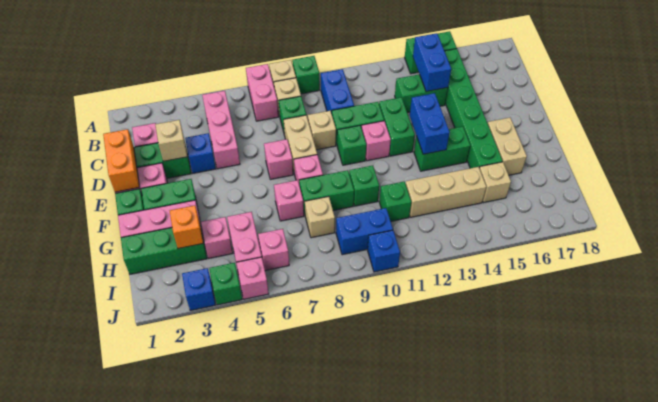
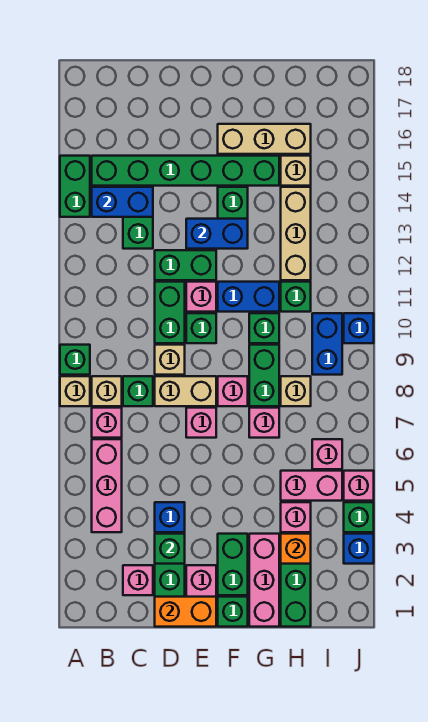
pink brick A7:B7 level 1 -> pink brick B7 level 1
pink brick B5:D5 level 1 -> pink brick B4:B6 level 1
blue brick B10:C10 level 1 -> blue brick F11:G11 level 1
tan brick D3 level 2 -> green brick D3 level 2
tan brick F16:G16 level 1 -> tan brick F16:H16 level 1

